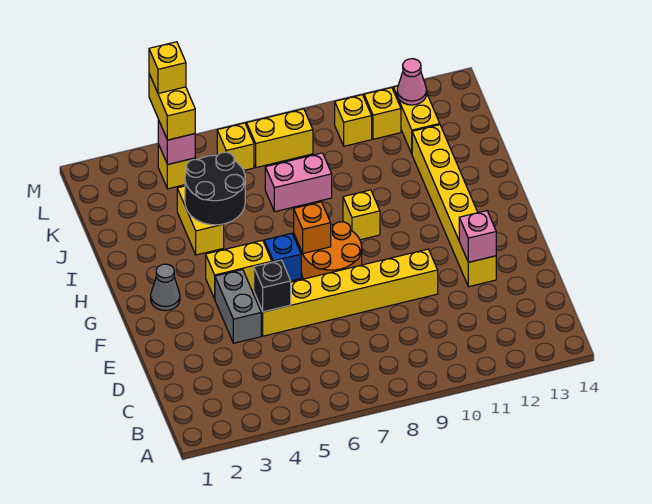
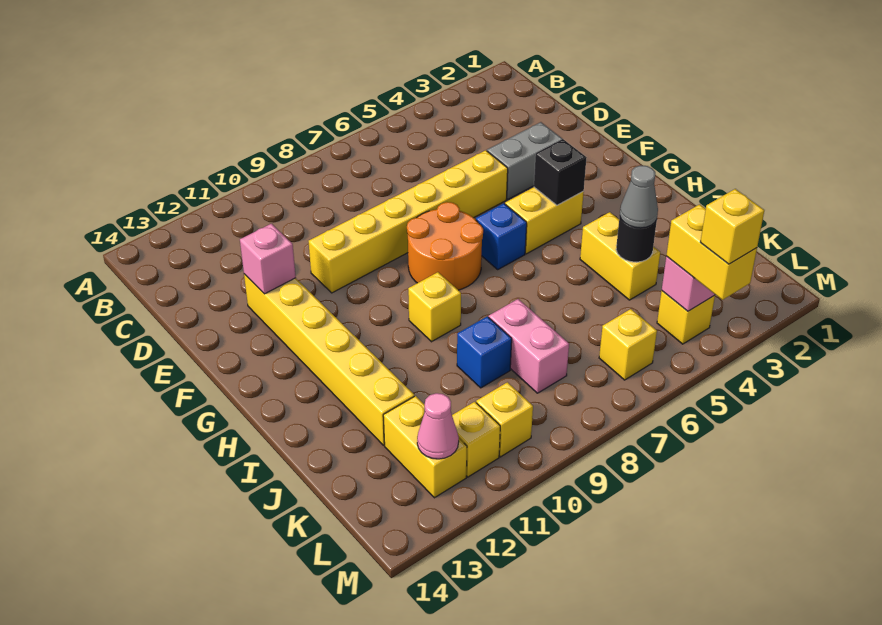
grey brick E4:F4 level 1 -> grey brick E3:E4 level 1
black brick E5 level 2 -> black brick G4 level 2
grey cone G2 level 1 -> grey cone J4 level 3
orange brick G7 level 2 -> none
black round brick I4:J5 level 2 -> black round brick J4 level 2
pink brick J7:J8 level 1 -> pink brick J8:K8 level 1
none -> blue brick J9 level 1
yellow brick L7:L8 level 1 -> none

